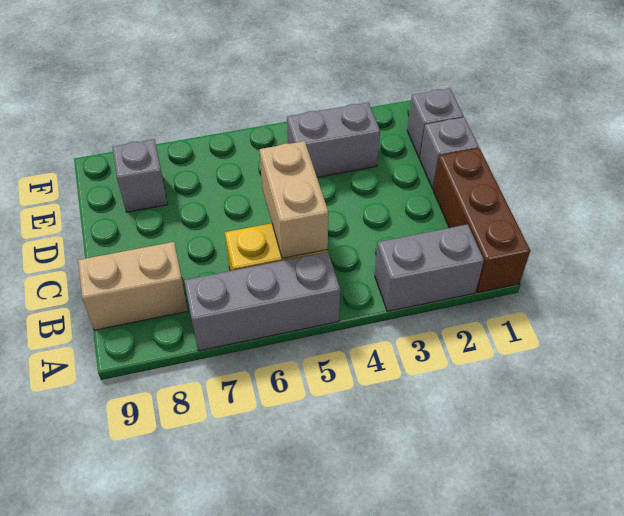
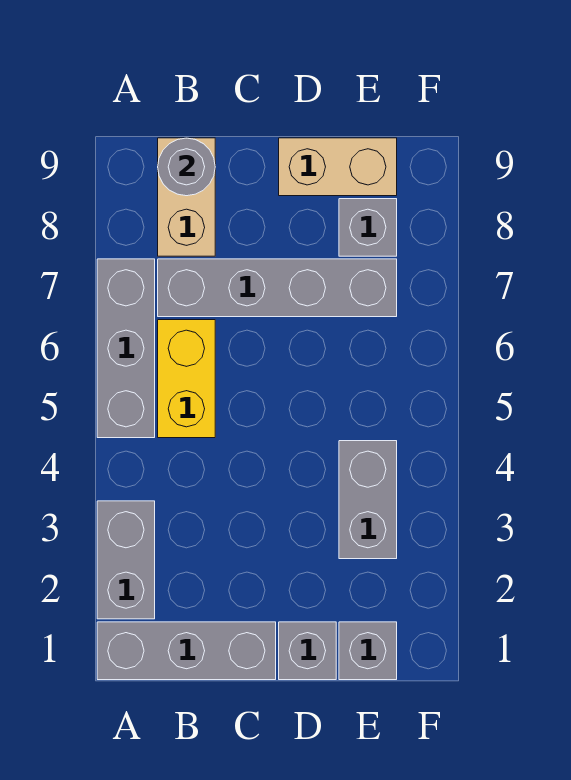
brown brick A1:C1 level 1 -> grey brick A1:C1 level 1
tan brick B5:C5 level 2 -> tan brick D9:E9 level 1
none -> grey brick B7:E7 level 1
none -> grey round brick B9 level 2

